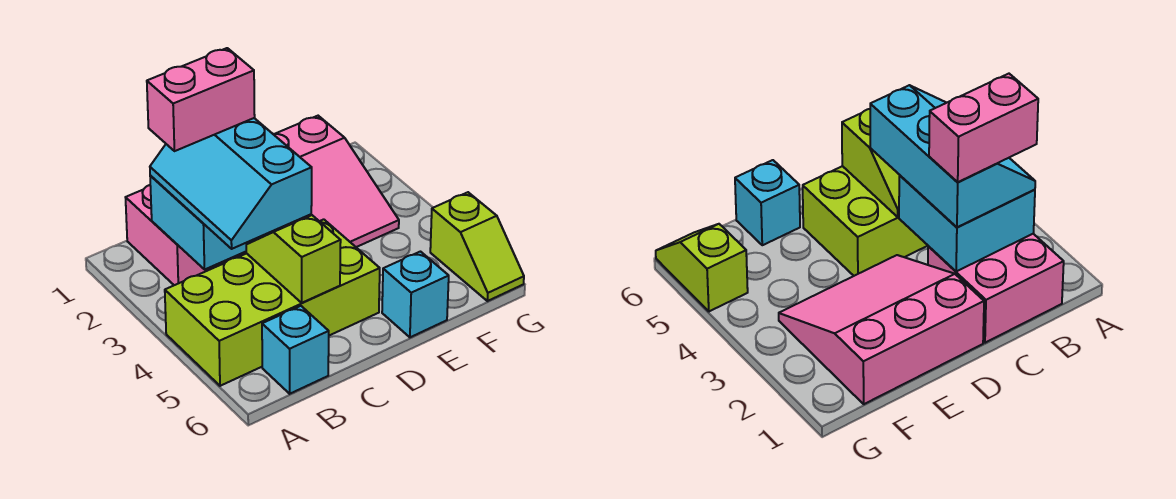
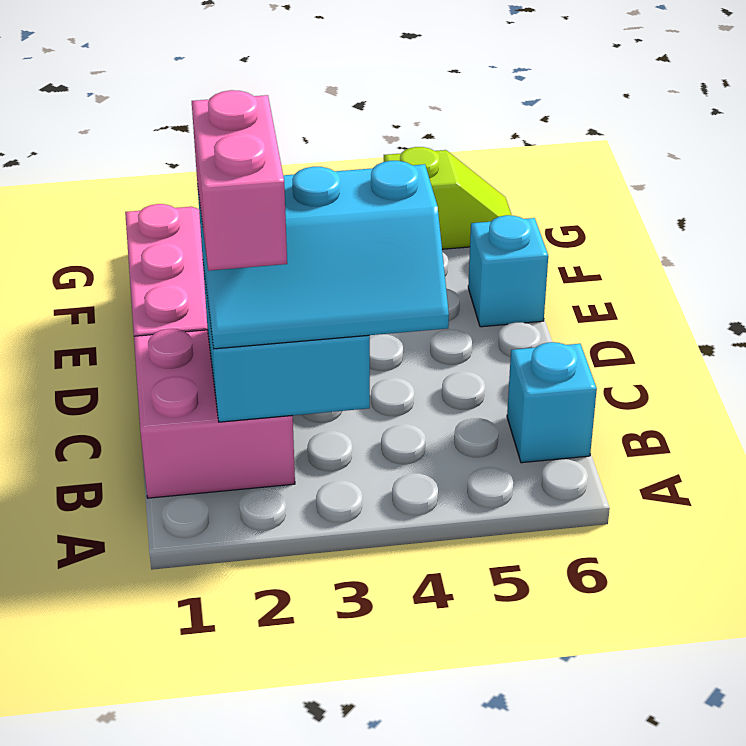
lime brick A4:D5 level 1 -> none
lime slope C4:C5 level 2 top 5 -> none

